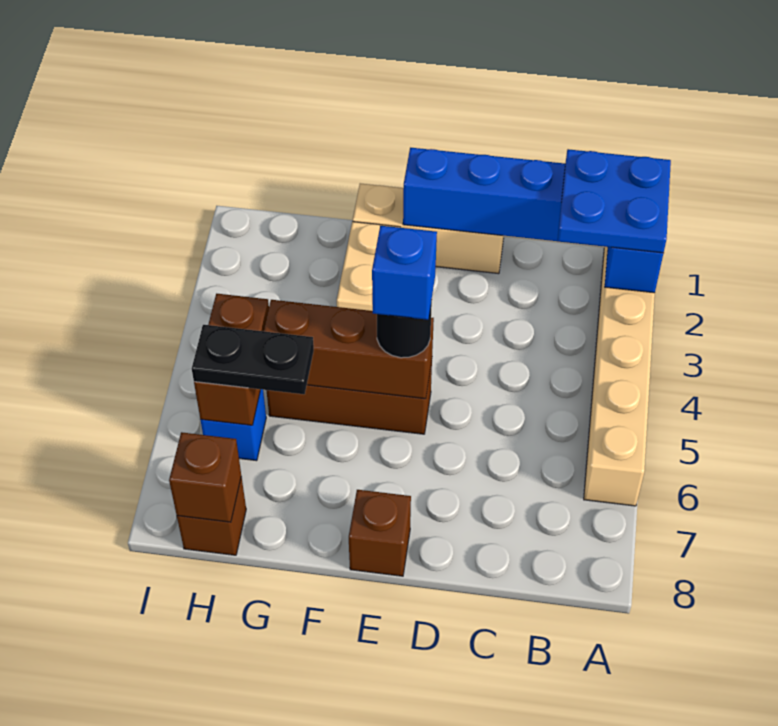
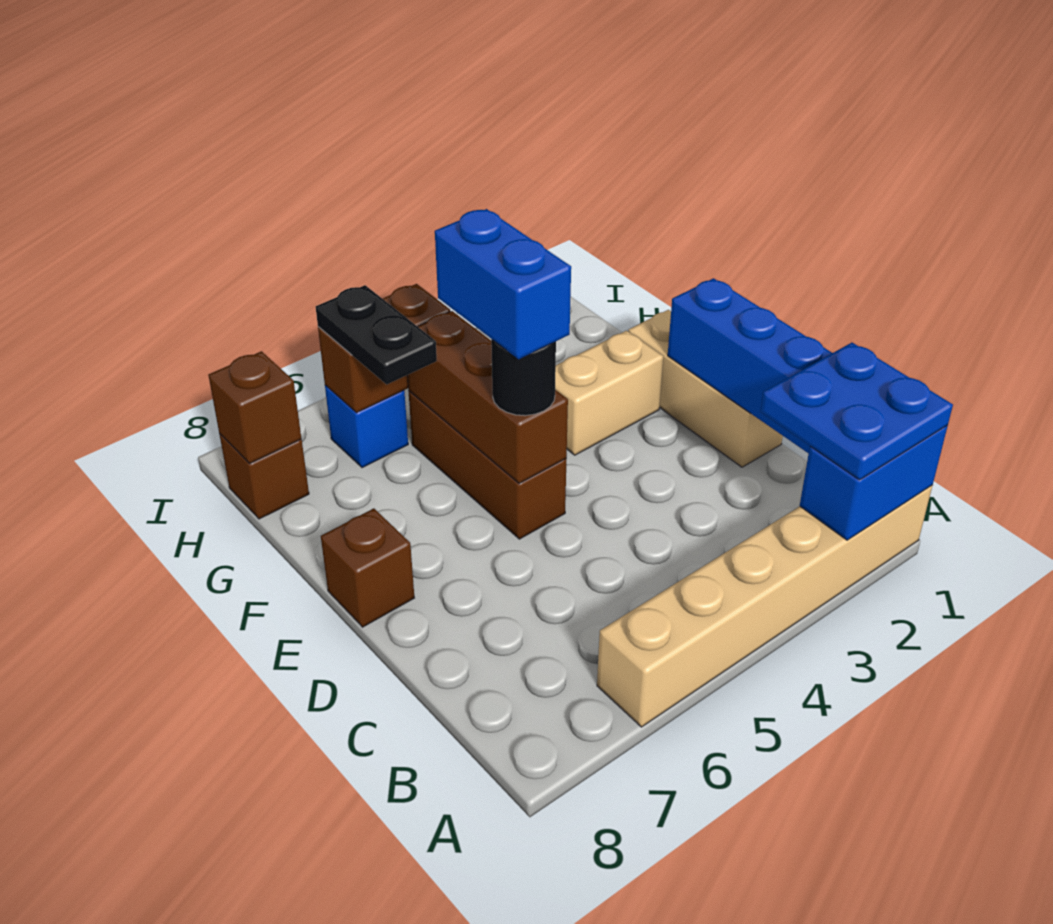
blue brick E5 level 4 -> blue brick E5:F5 level 4

